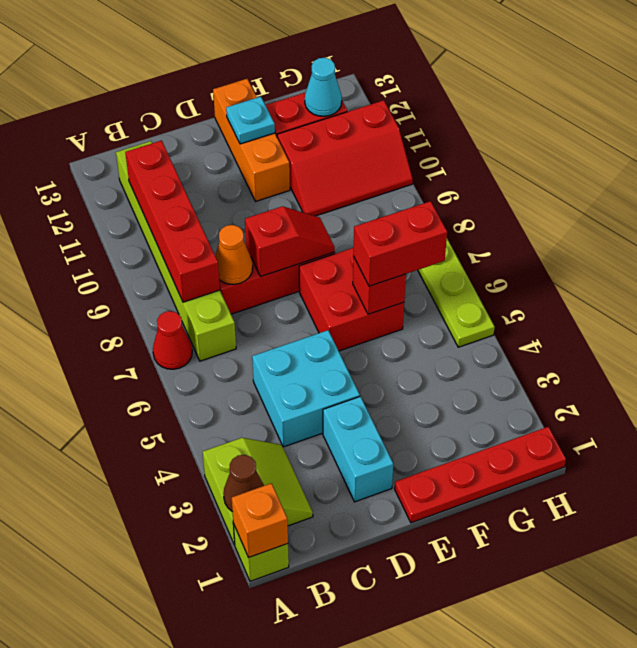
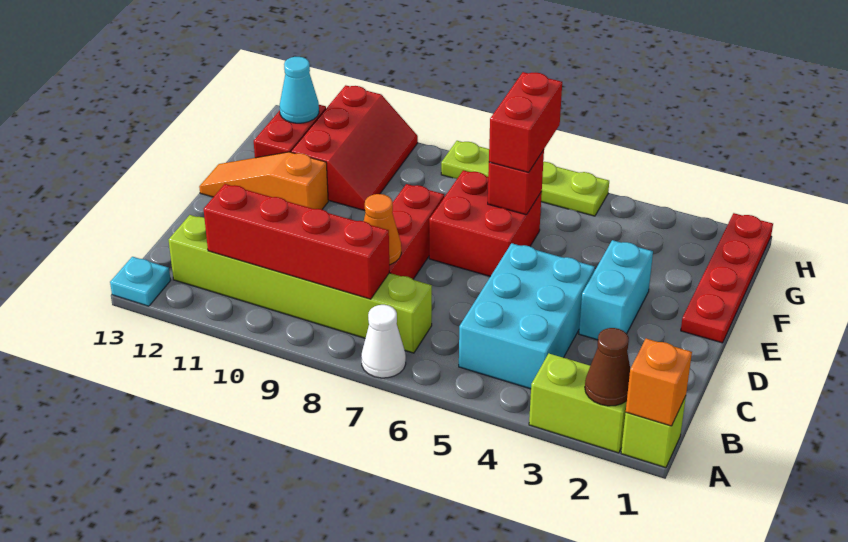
red cone A7 level 1 -> white cone A7 level 1
cyan brick C4:D5 level 1 -> cyan brick B4:D5 level 1
cyan brick D2:D3 level 1 -> cyan brick D3:E3 level 1
red slope D8:E8 level 2 top D -> none
orange brick E11:E13 level 1 -> orange slope E11:E13 level 1 top 11
cyan plate E12 level 2 -> cyan plate A13 level 1

